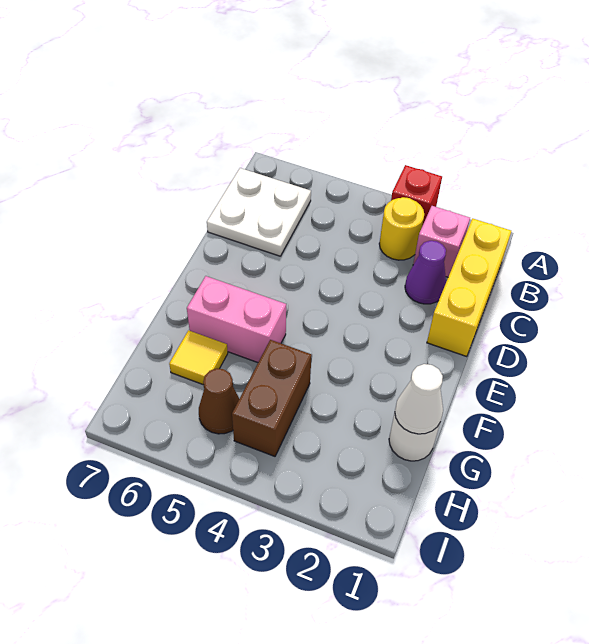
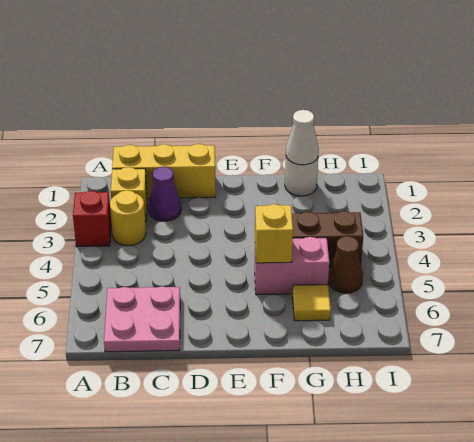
pink brick B2 level 1 -> yellow brick B2 level 1
white plate B6:C7 level 1 -> pink plate B6:C7 level 1
pink brick F5:F6 level 1 -> pink brick F5:G5 level 1
none -> yellow brick F5 level 2

